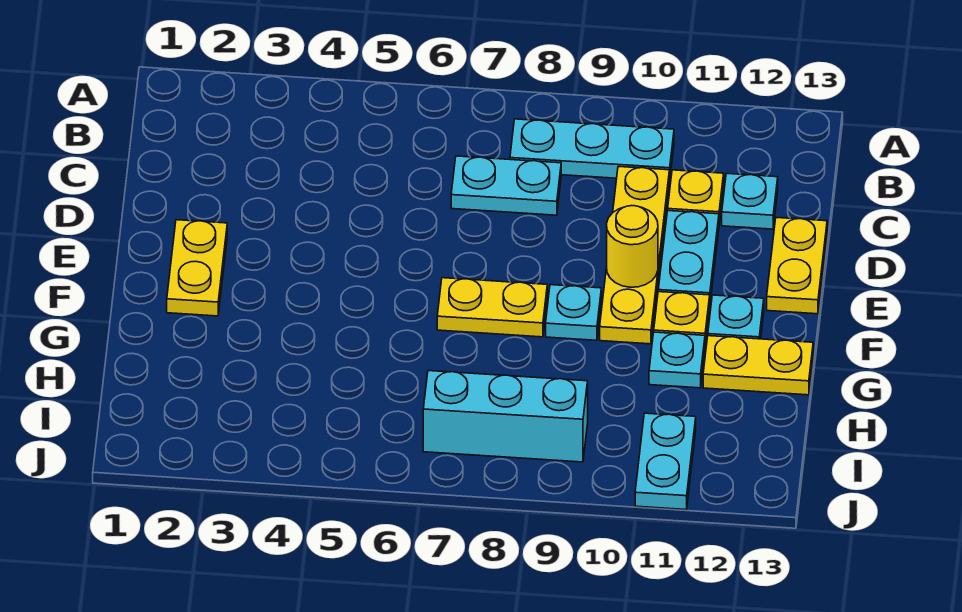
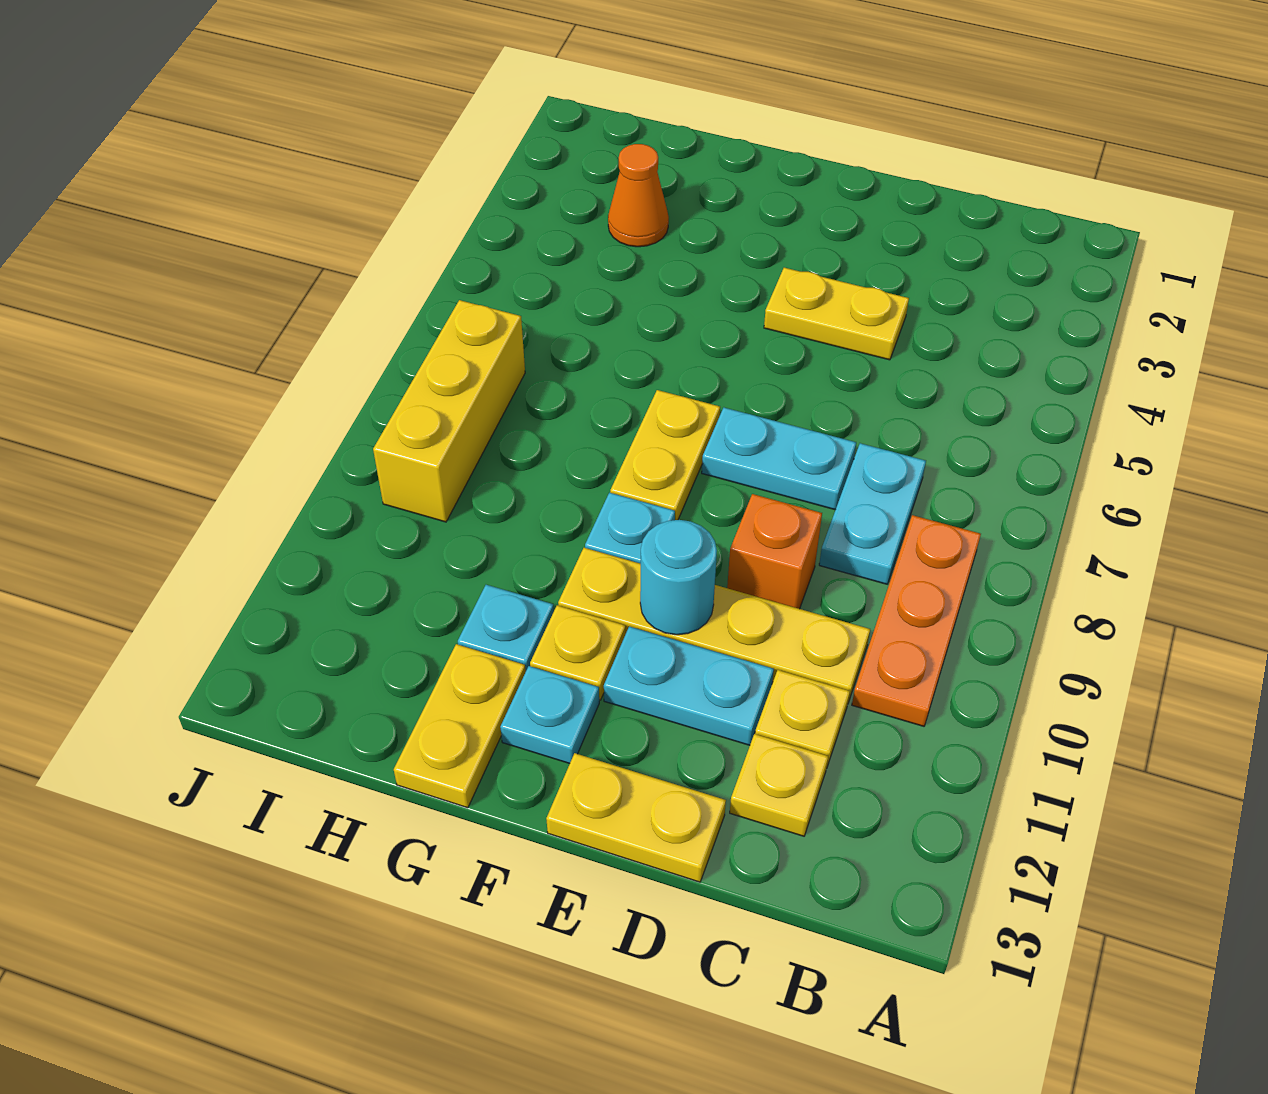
cyan plate B8:B10 level 1 -> orange plate B8:B10 level 1
cyan plate C12 level 1 -> yellow plate C12 level 1
none -> orange brick D9 level 1
yellow plate E2:F2 level 1 -> yellow plate D4:E4 level 1
yellow round brick E10 level 2 -> cyan round brick E10 level 2
none -> orange cone H3 level 1
cyan brick I7:I9 level 1 -> yellow brick I7:I9 level 1
cyan plate I11:J11 level 1 -> cyan plate D7:E7 level 1

